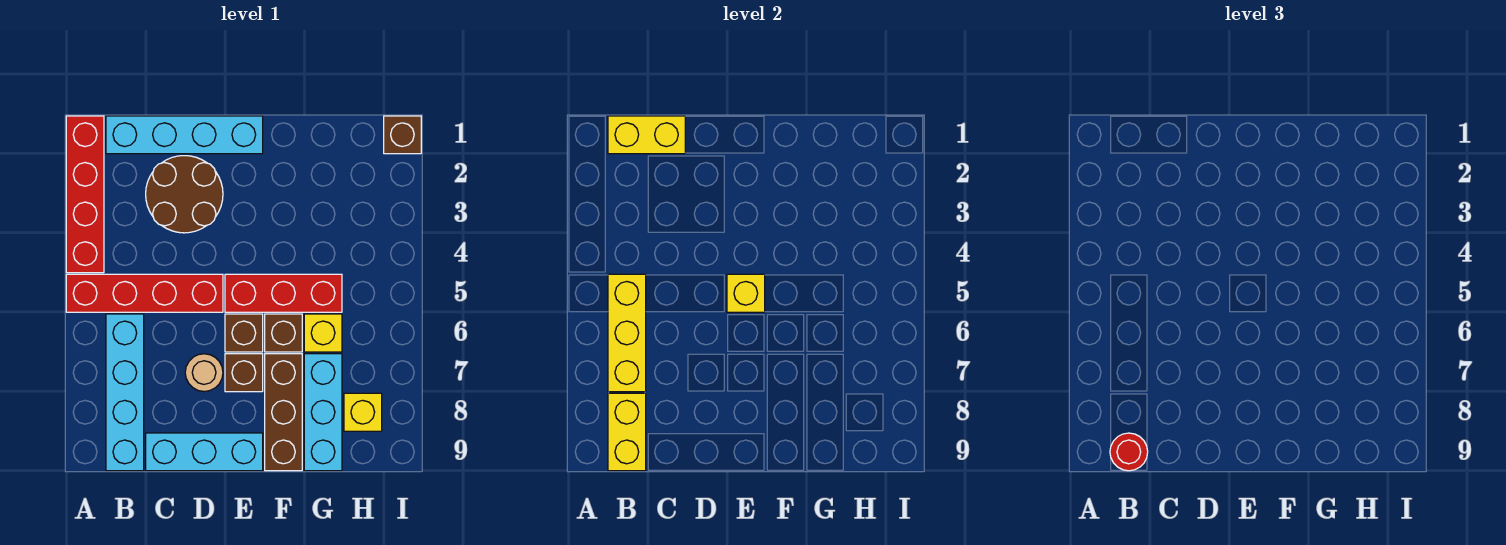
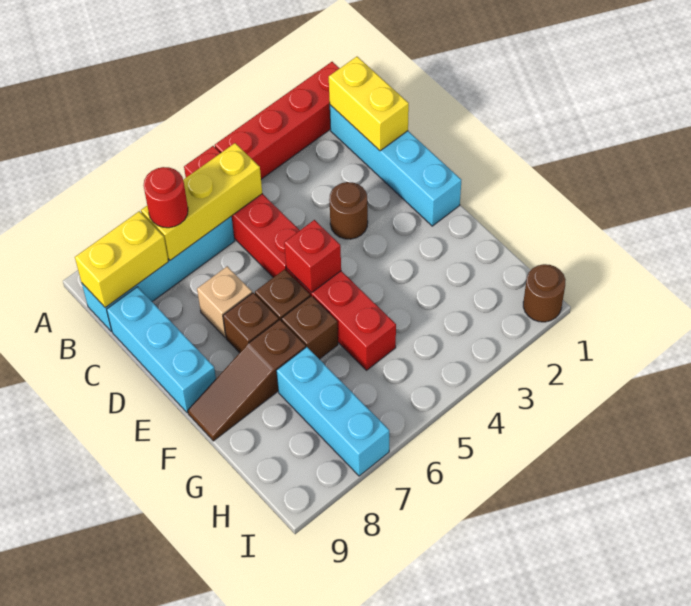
red round brick B9 level 3 -> red round brick B7 level 3
brown round brick C2:D3 level 1 -> brown round brick D3 level 1
tan round brick D7 level 1 -> tan brick D7 level 1
yellow brick E5 level 2 -> red brick E5 level 2
brown brick F7:F9 level 1 -> brown slope F7:F9 level 1 top 7
yellow brick G6 level 1 -> none
cyan brick G7:G9 level 1 -> cyan brick G7:I7 level 1
yellow brick H8 level 1 -> none
brown brick I1 level 1 -> brown round brick I1 level 1

